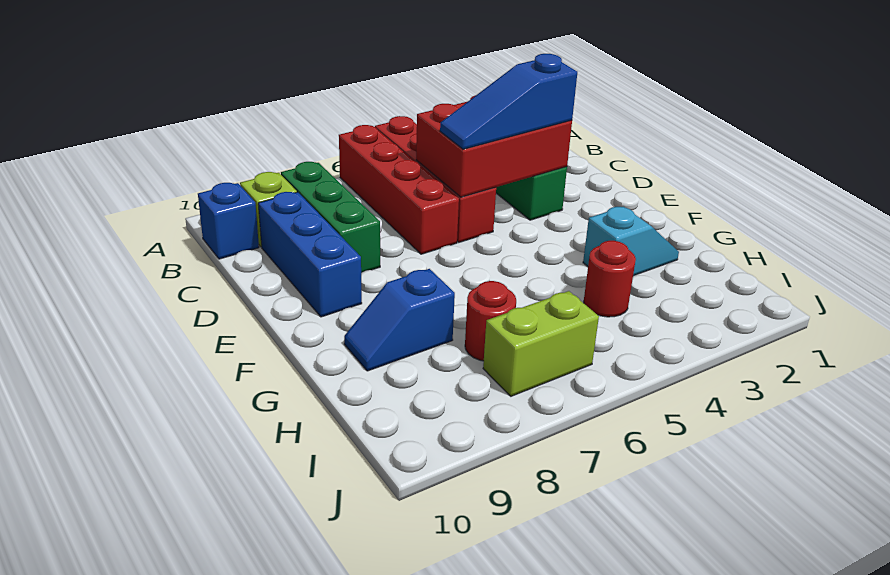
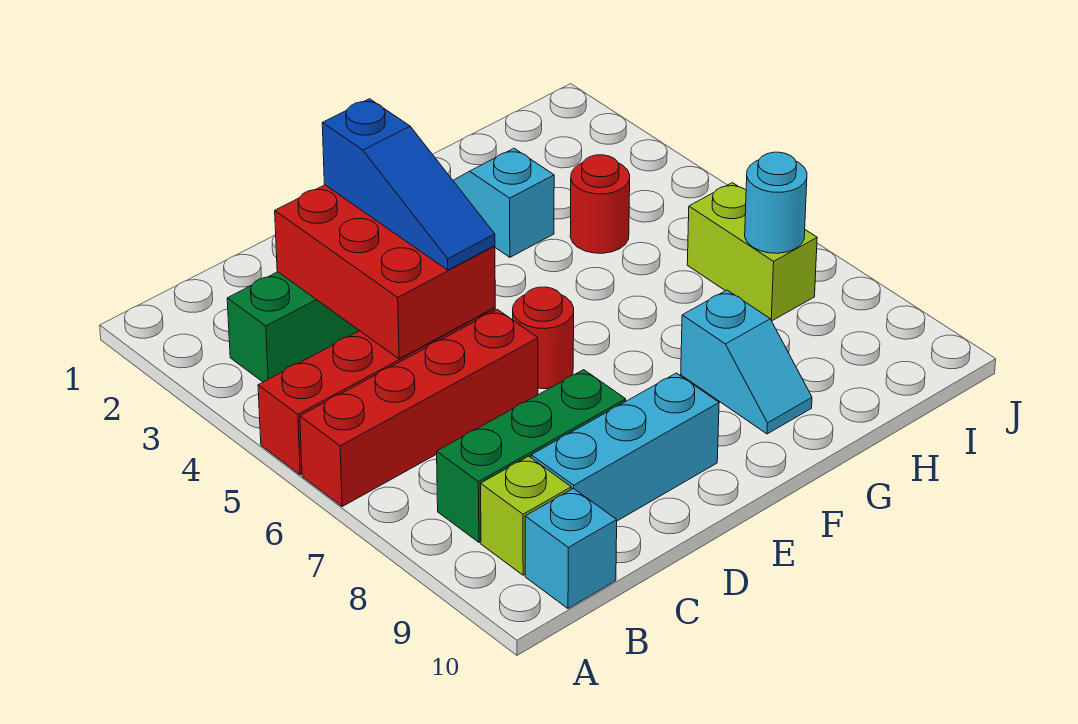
blue brick B10 level 1 -> cyan brick B10 level 1
blue brick C9:E9 level 1 -> cyan brick C9:E9 level 1
blue slope G8:G9 level 1 top 8 -> cyan slope G8:G9 level 1 top 8
red round brick H7 level 1 -> red round brick E6 level 1
none -> cyan round brick I7 level 2

